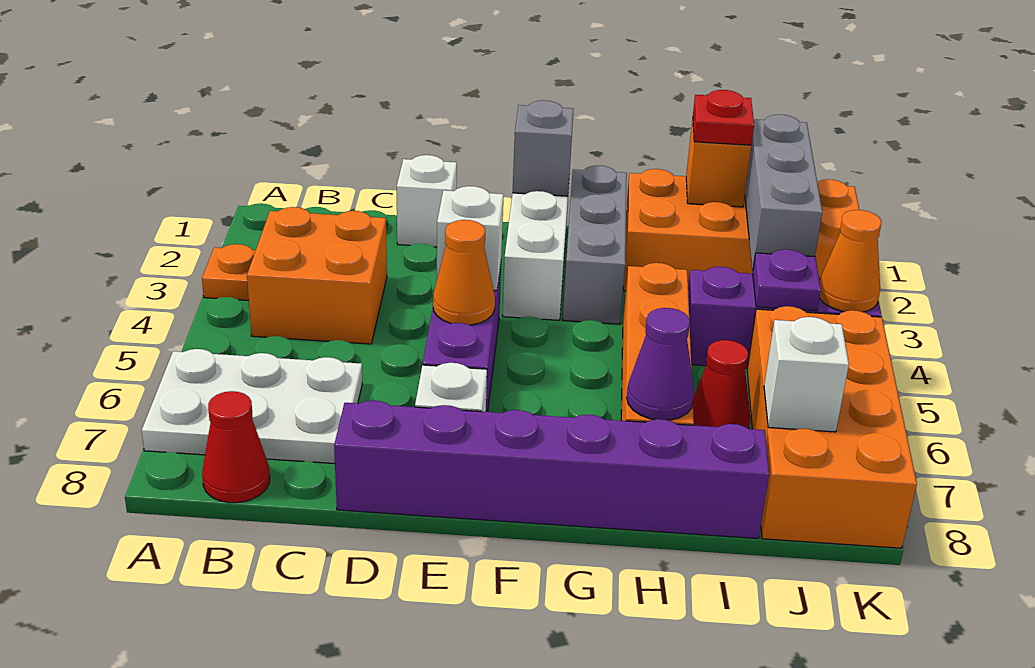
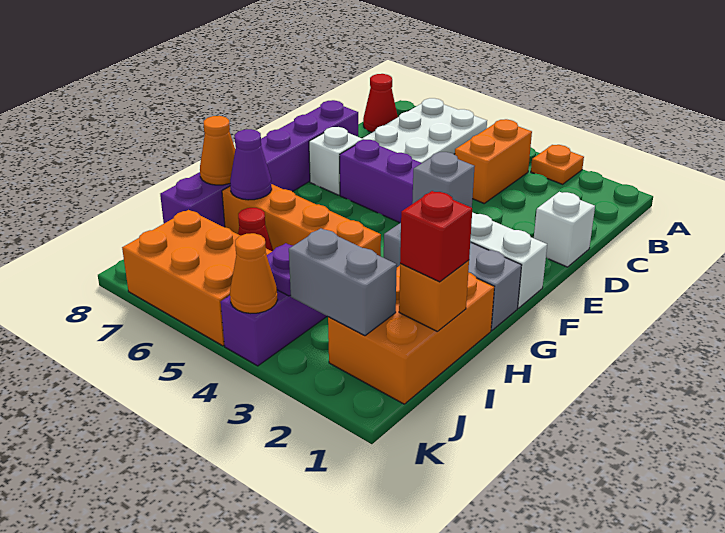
orange brick B3:C4 level 1 -> orange brick B4:C4 level 1
white brick E4 level 2 -> none
orange cone E5 level 2 -> orange cone H8 level 2
grey brick F1 level 2 -> grey brick F3 level 2
orange brick H1:K2 level 1 -> orange brick H1:J2 level 1
red plate I1 level 3 -> red brick I1 level 3
grey brick J1:J3 level 2 -> grey brick J2:J3 level 2
orange brick J5:K8 level 1 -> orange brick J5:K7 level 1
white brick J7 level 2 -> none

